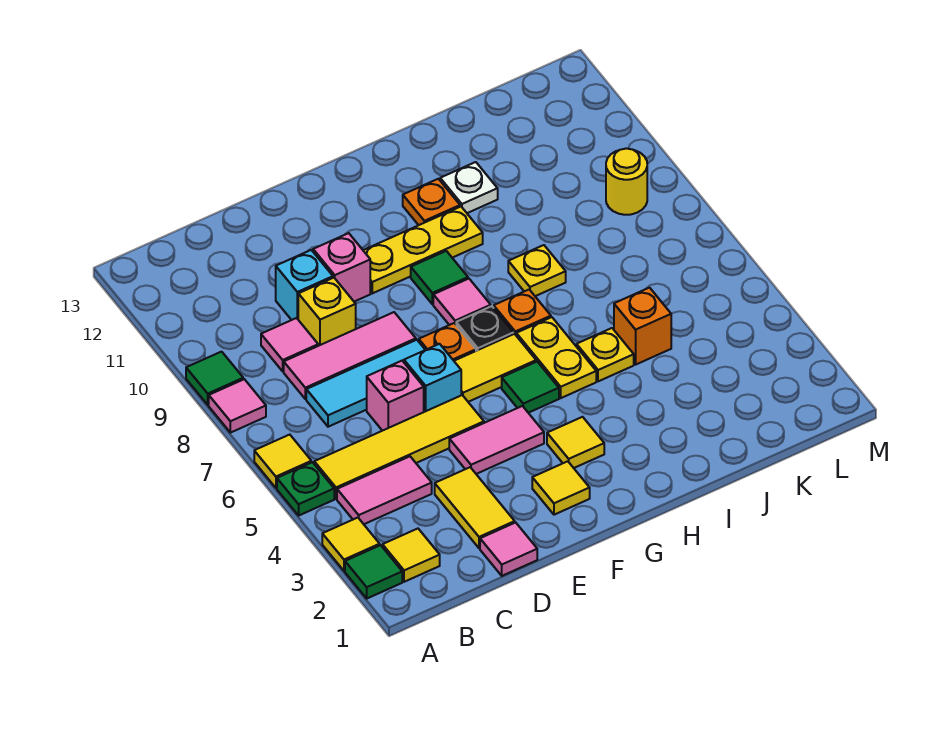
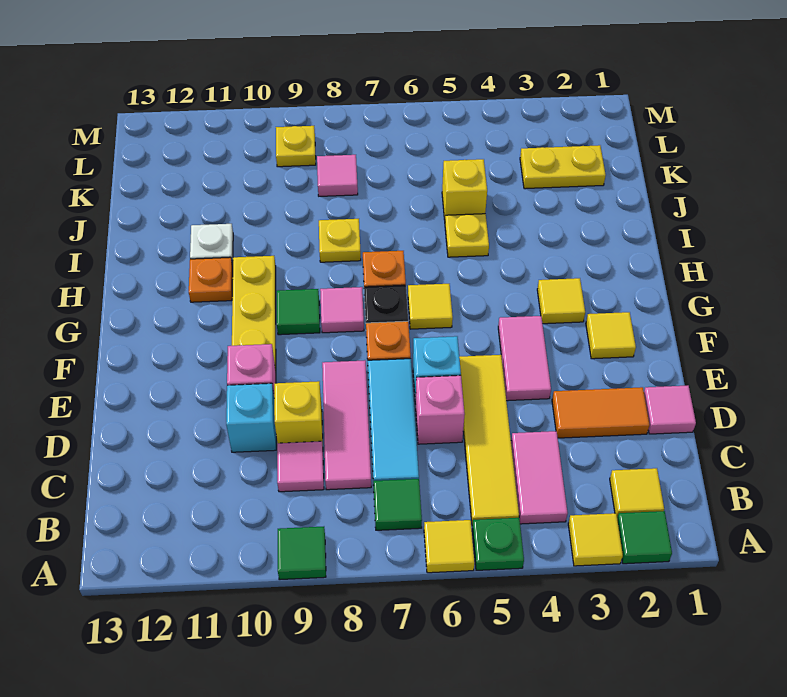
pink tile A8 level 1 -> pink tile K8 level 1
yellow tile D2:D3 level 1 -> orange tile D2:D3 level 1
yellow tile F6:G6 level 1 -> yellow tile G6 level 1
green tile G5 level 1 -> green tile B7 level 1
yellow plate H5:H6 level 1 -> yellow plate K2:K3 level 1
orange brick J5 level 1 -> yellow brick J5 level 1
yellow round brick L9 level 1 -> yellow plate L9 level 1

